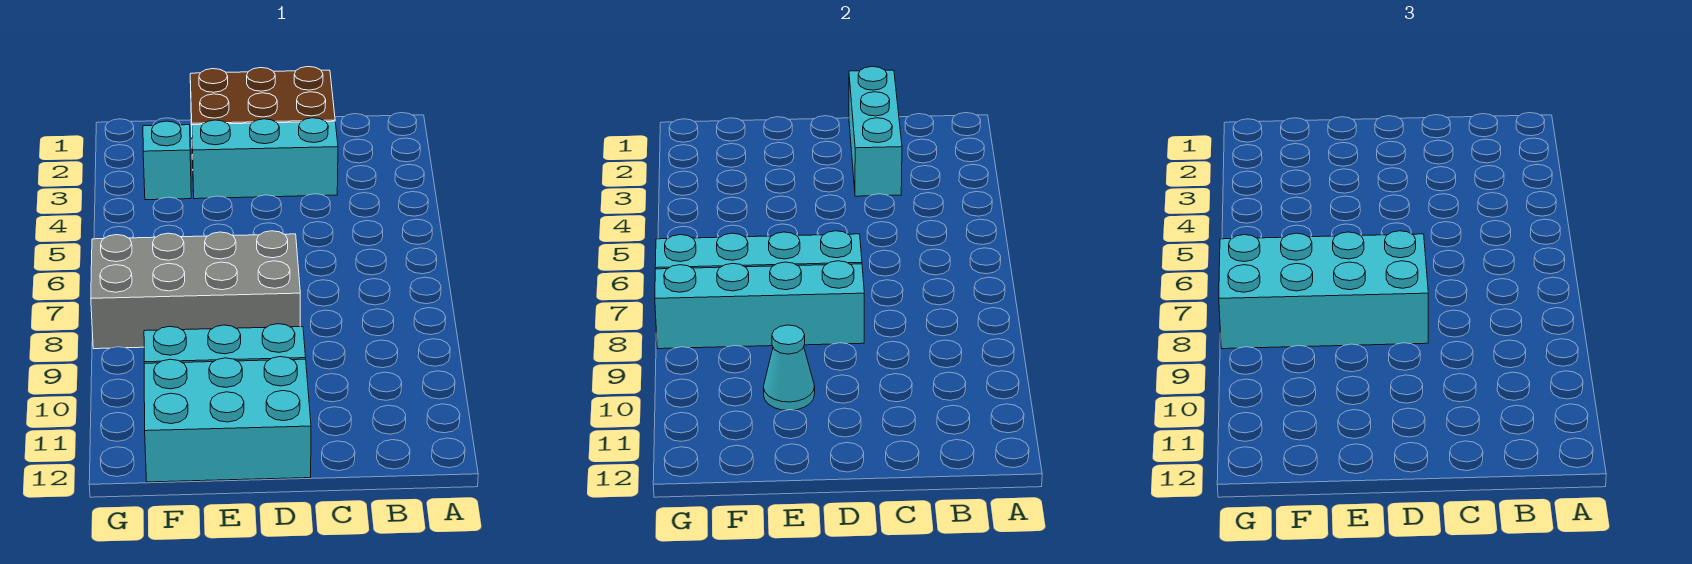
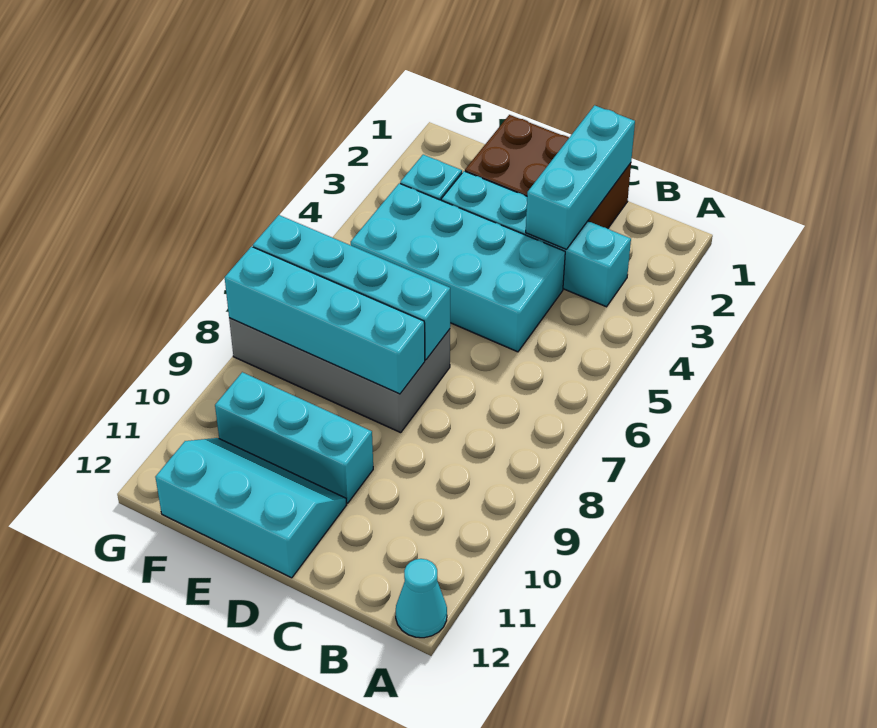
cyan brick C3:E3 level 1 -> cyan brick B3:E3 level 1
cyan brick D7:G8 level 3 -> cyan brick C4:F5 level 1
cyan brick D11:F12 level 1 -> cyan slope D11:F12 level 1 top 12
cyan cone E10 level 2 -> cyan cone A12 level 1

